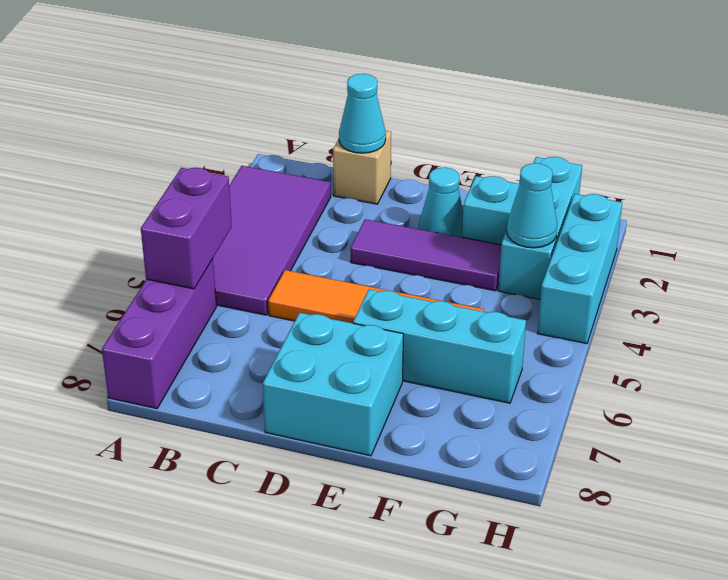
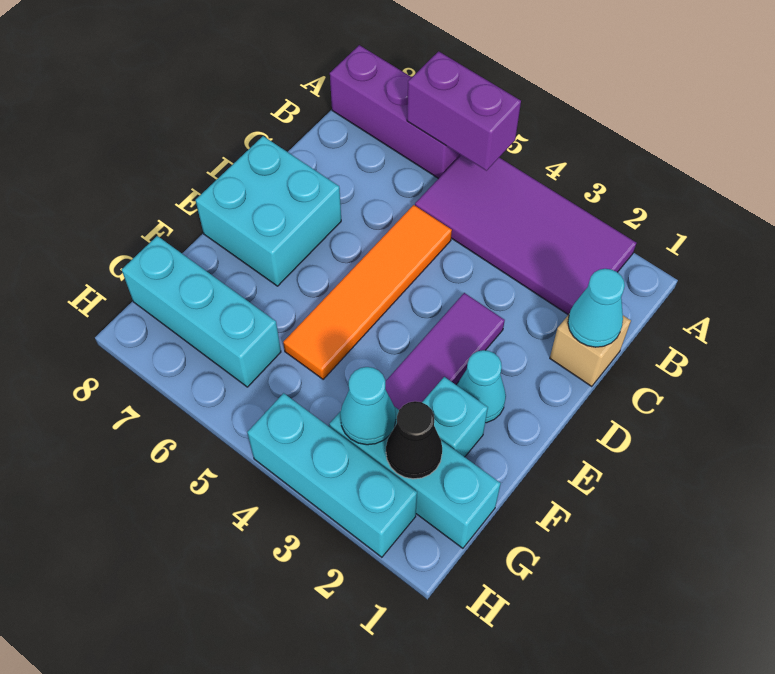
cyan brick E6:G6 level 1 -> cyan brick G6:G8 level 1
none -> black cone G2 level 2

